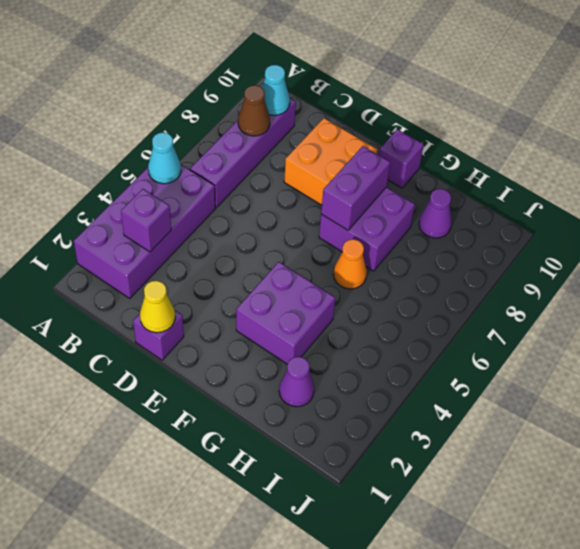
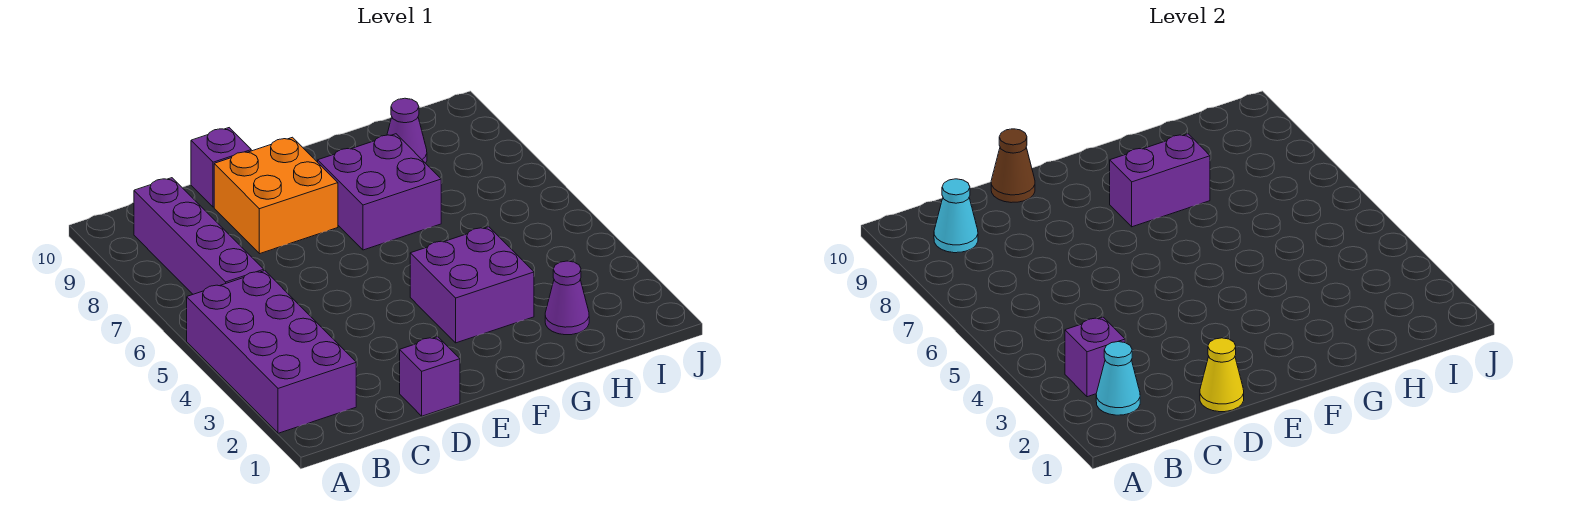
cyan cone A5 level 2 -> cyan cone B2 level 2
brown cone B8 level 2 -> brown cone D10 level 2
purple brick F7:F8 level 2 -> purple brick F8:G8 level 2
purple brick F10 level 1 -> purple brick D10 level 1
orange cone G6 level 1 -> none

